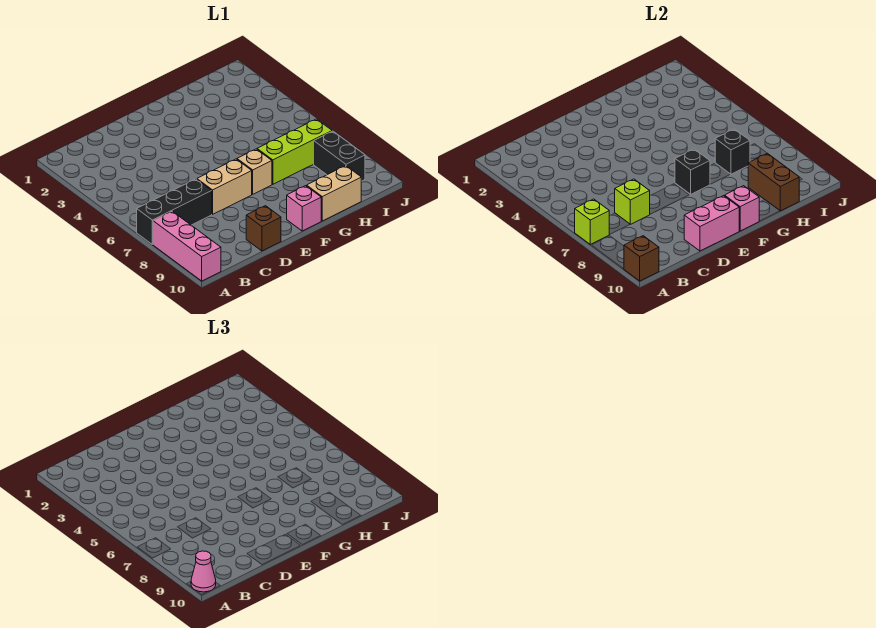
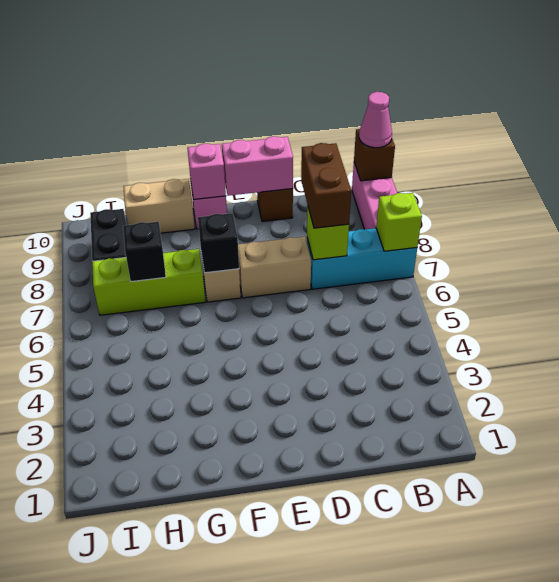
black brick A7:C7 level 1 -> cyan brick A7:C7 level 1
brown brick H9:H10 level 2 -> brown brick C7:C8 level 3

